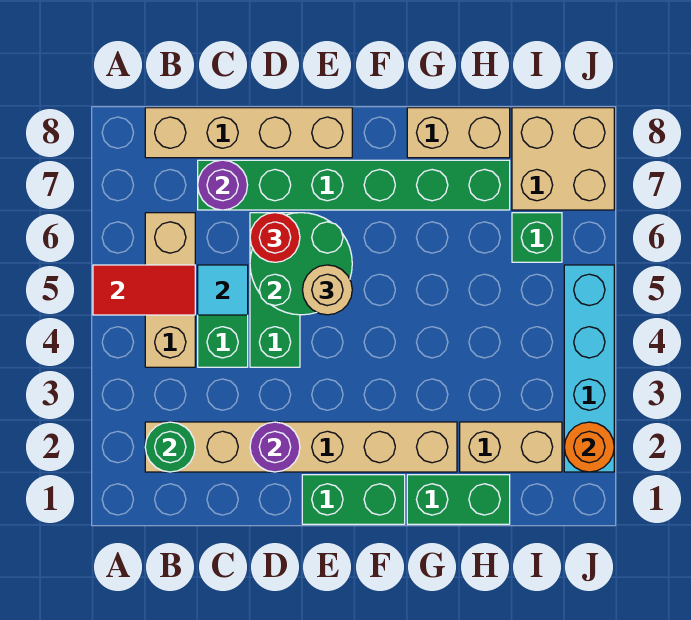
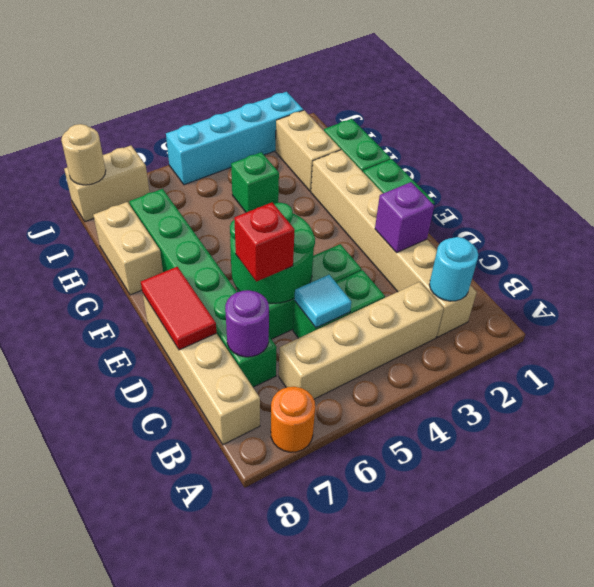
red tile A5:B5 level 2 -> red tile D8:E8 level 2
green round brick B2 level 2 -> cyan round brick B2 level 2
tan brick B4:B6 level 1 -> tan brick B3:B6 level 1
purple round brick D2 level 2 -> purple brick D2 level 2
red round brick D6 level 3 -> red brick D6 level 3
tan round brick E5 level 3 -> tan round brick J8 level 2
green brick I6 level 1 -> green brick H4 level 1
tan brick I7:J8 level 1 -> tan brick J7:J8 level 1
orange round brick J2 level 2 -> orange round brick A7 level 1

